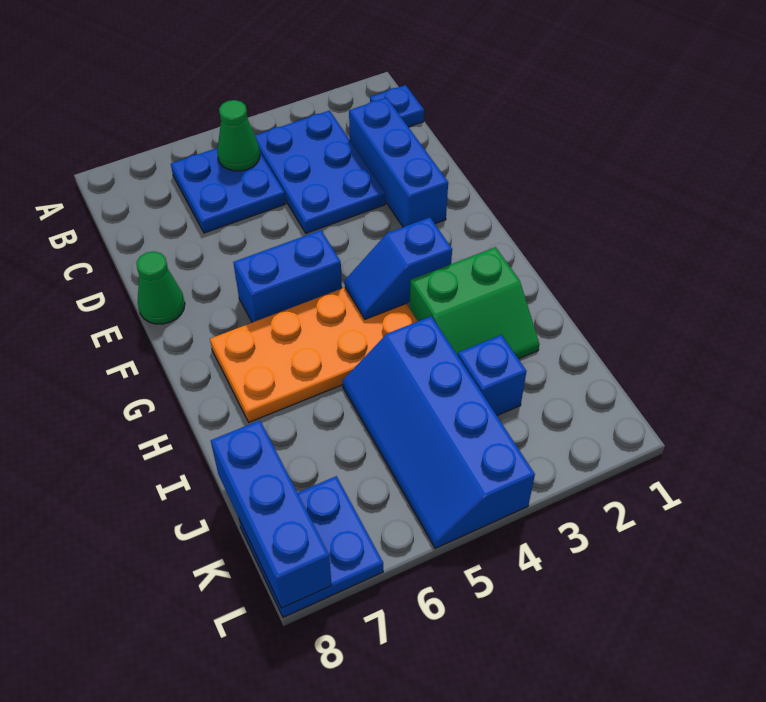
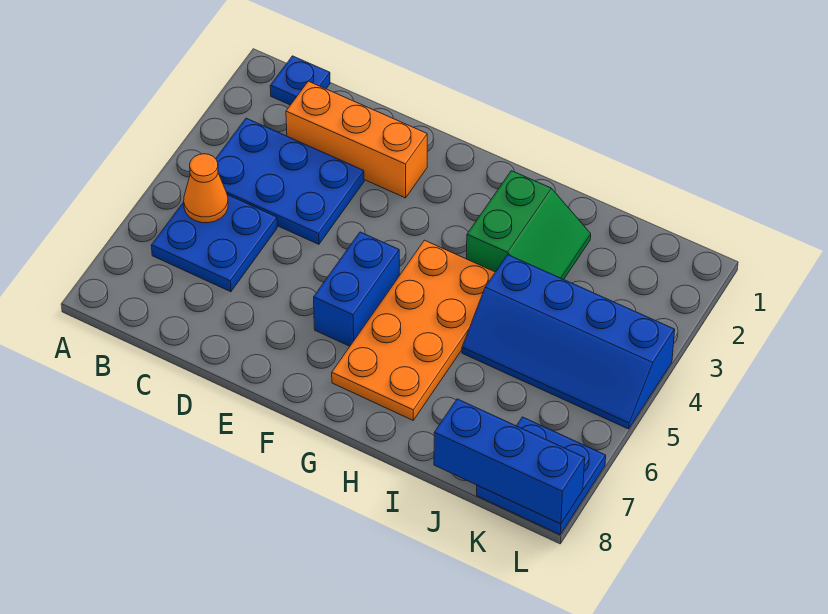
green cone B5 level 2 -> orange cone B5 level 2
blue brick C2:E2 level 1 -> orange brick C2:E2 level 1
green cone E8 level 1 -> none
blue slope G3:G4 level 2 top 3 -> none
blue brick J3 level 1 -> none

